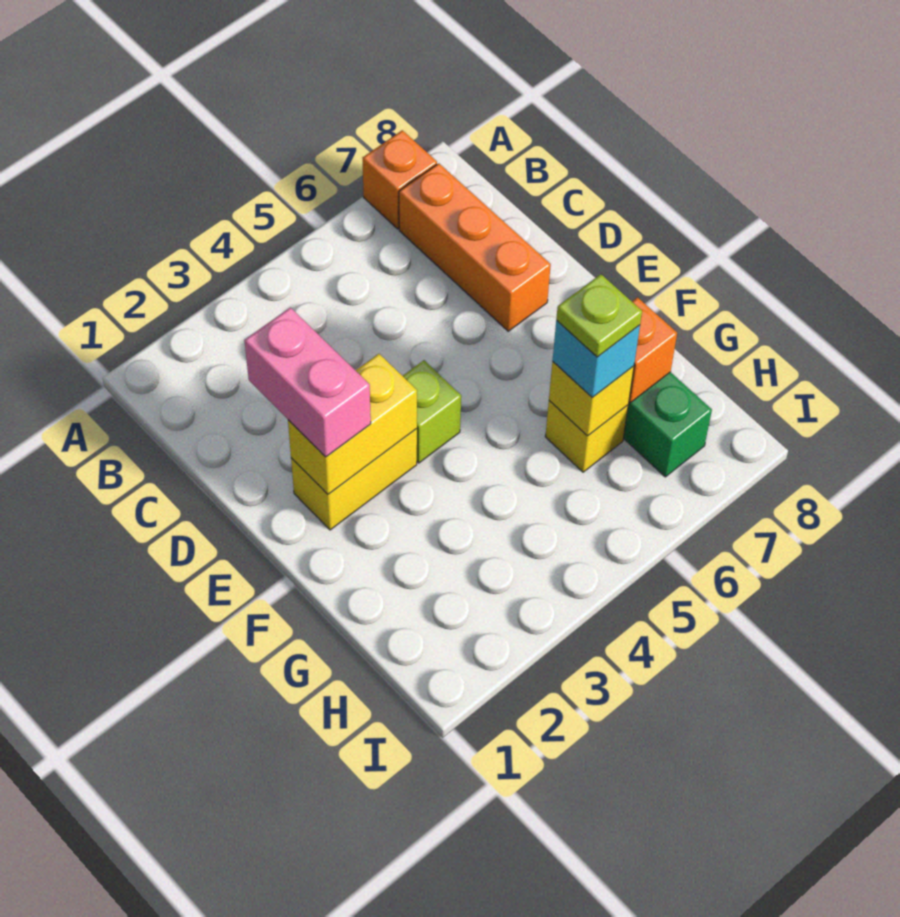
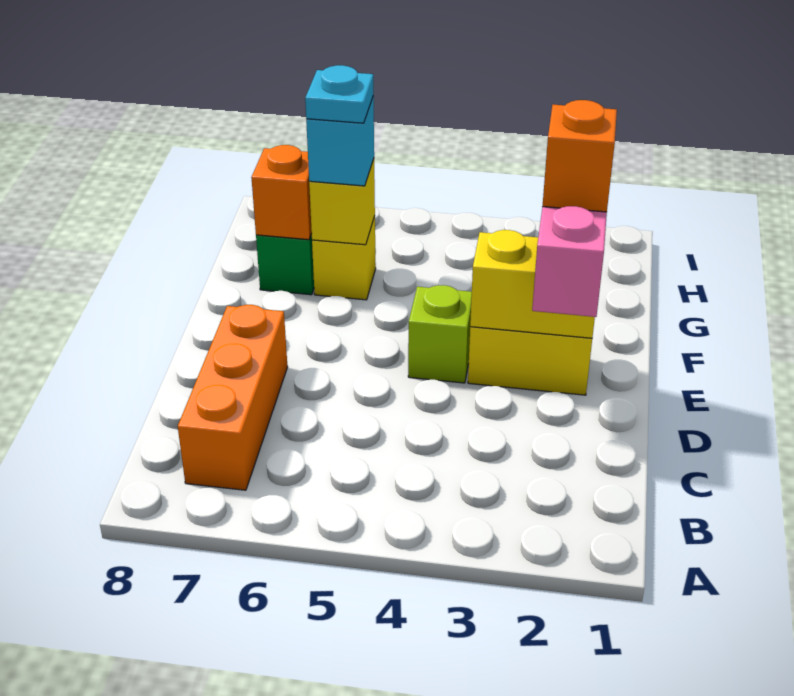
orange brick A7 level 1 -> orange brick E2 level 4
lime plate G6 level 4 -> cyan plate G6 level 4

